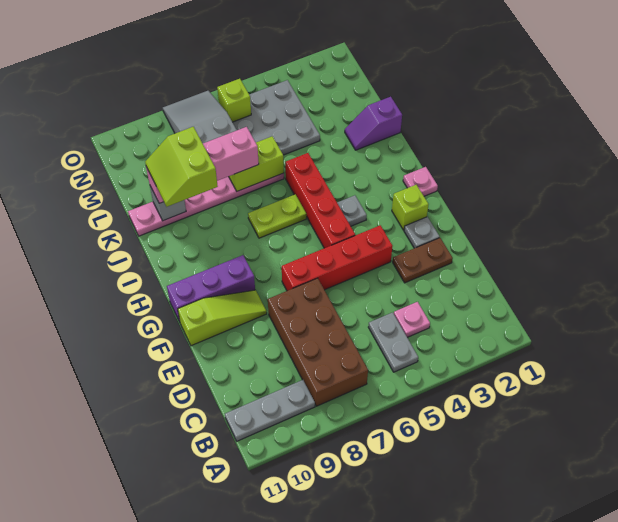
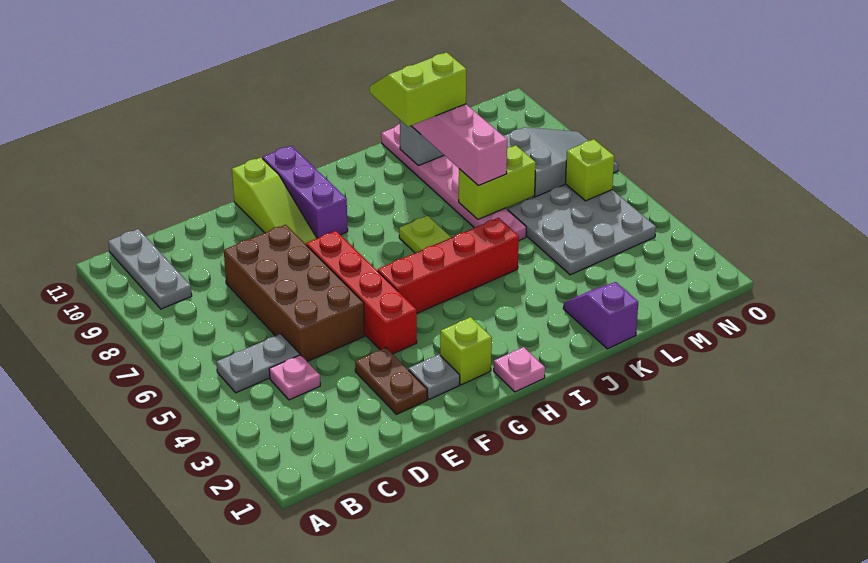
brown brick B7:E8 level 1 -> brown brick D5:E8 level 1
grey plate H4 level 1 -> none
lime brick K6:K7 level 2 -> lime brick K7:L7 level 2

